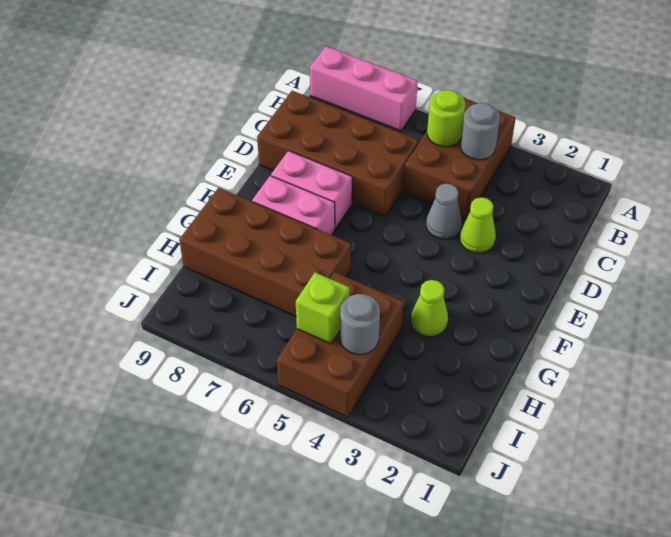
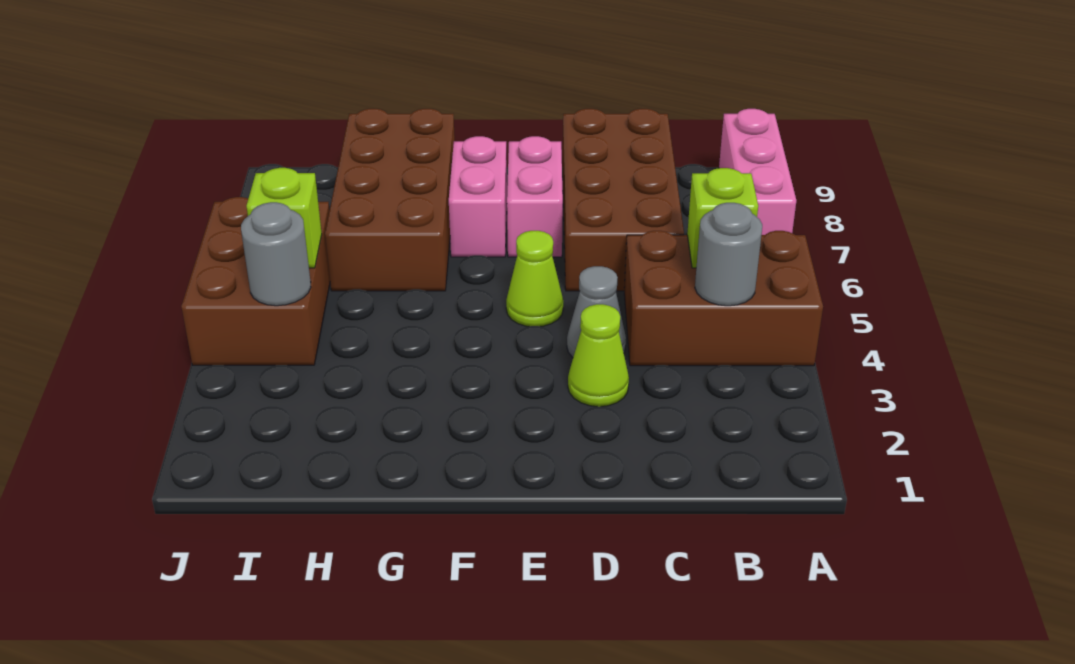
lime round brick B5 level 2 -> lime brick B5 level 2
lime cone G3 level 1 -> lime cone E5 level 1
brown brick H4:J5 level 1 -> brown brick I4:J6 level 1

